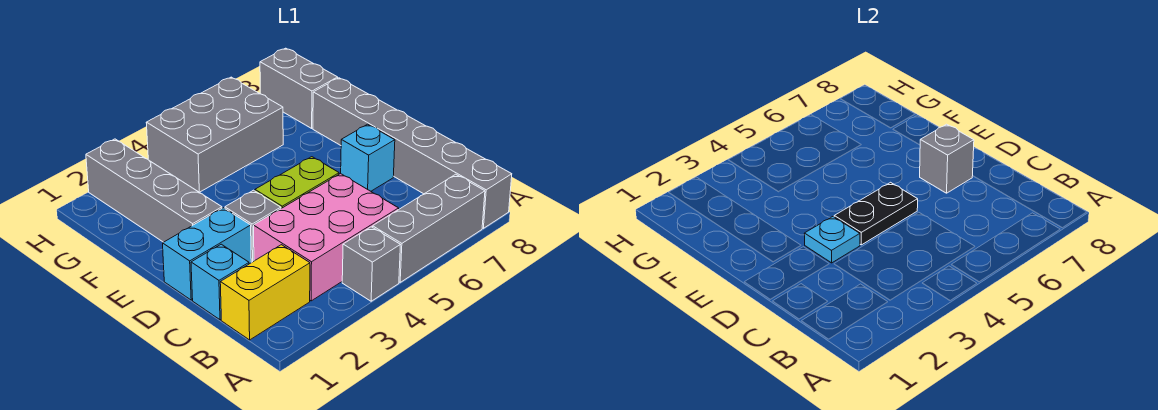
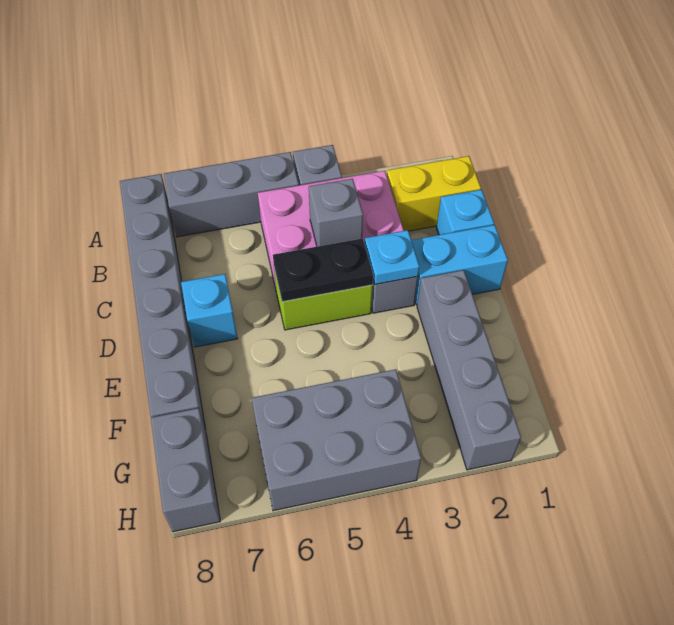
grey brick D7 level 2 -> grey brick C4 level 2

